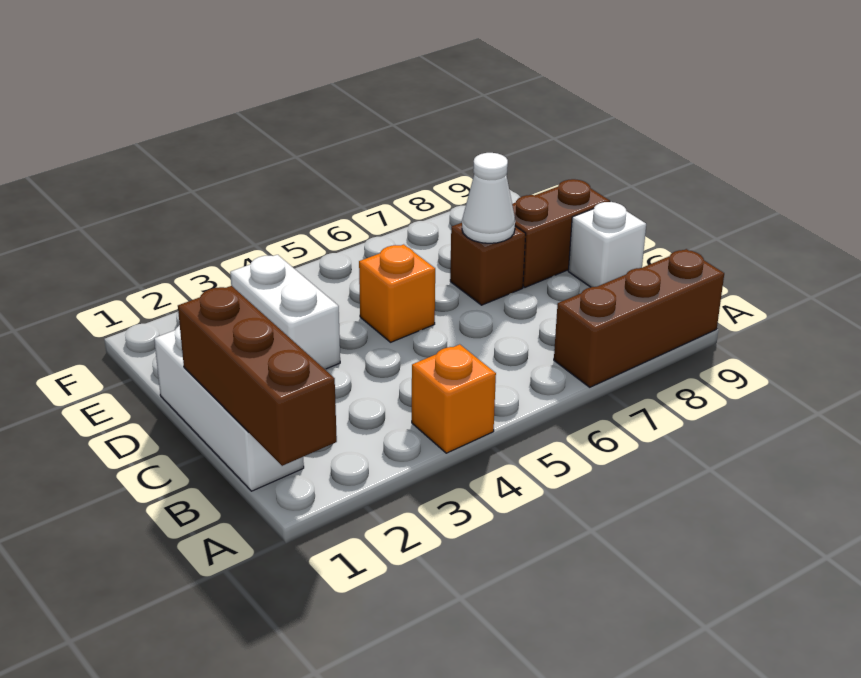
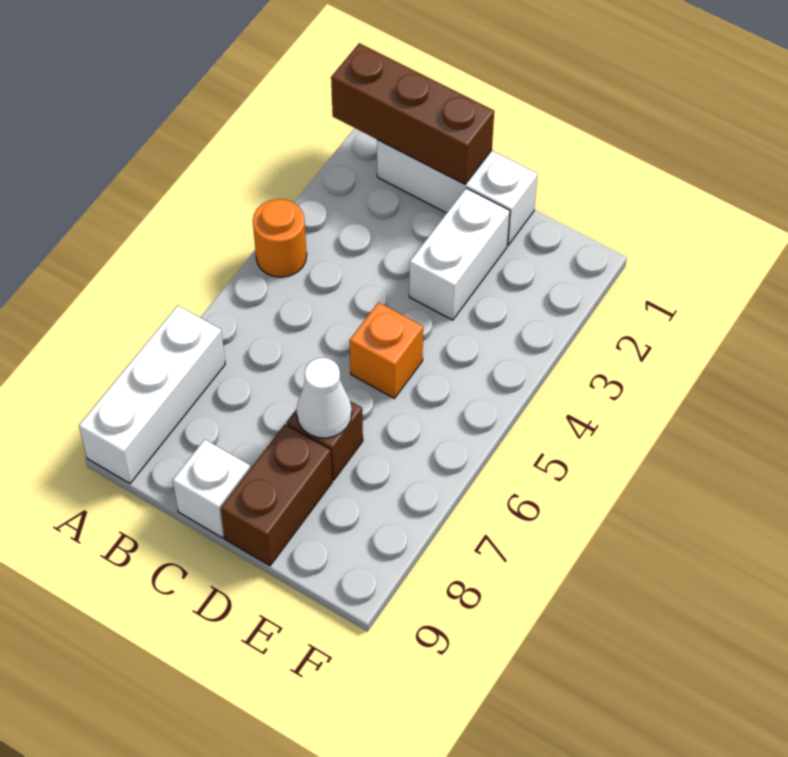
orange brick A4 level 1 -> orange round brick A4 level 1
brown brick A7:A9 level 1 -> white brick A7:A9 level 1
white brick D3:E3 level 1 -> white brick D2:D3 level 1

